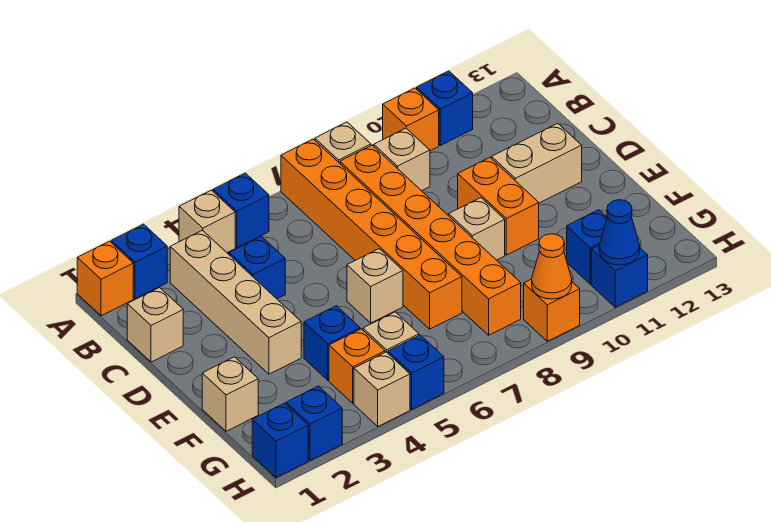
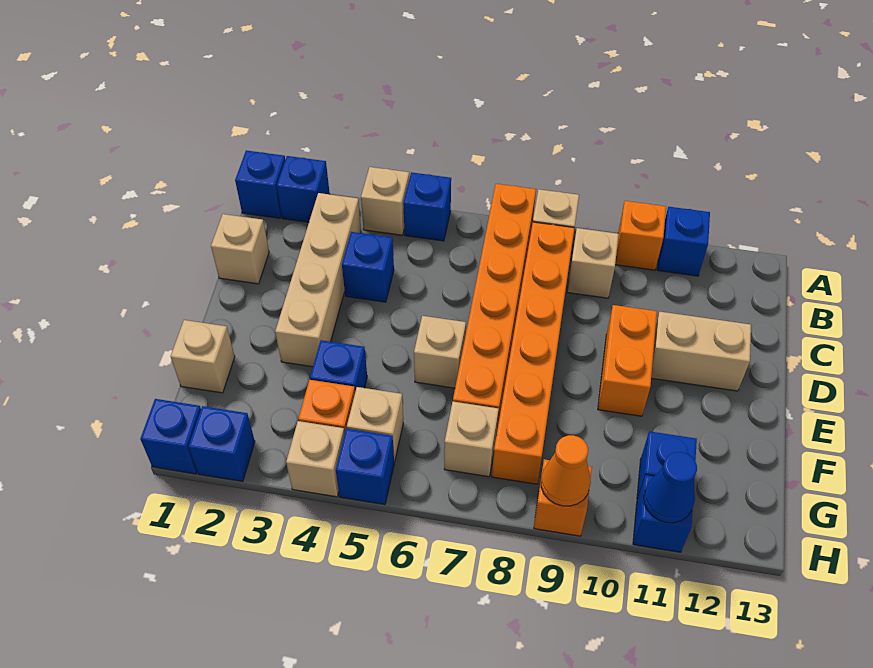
orange brick A1 level 1 -> blue brick A1 level 1
tan brick E9 level 1 -> tan brick G7 level 1

